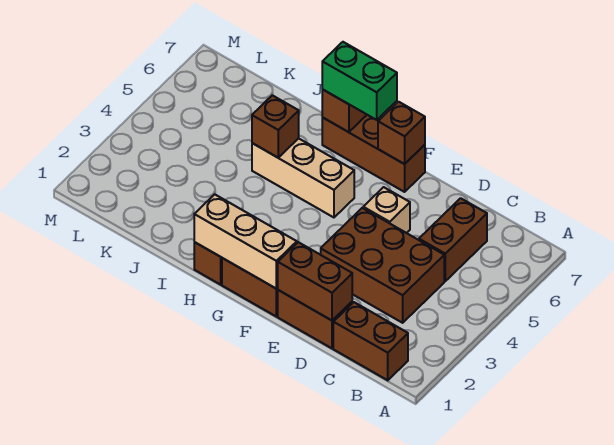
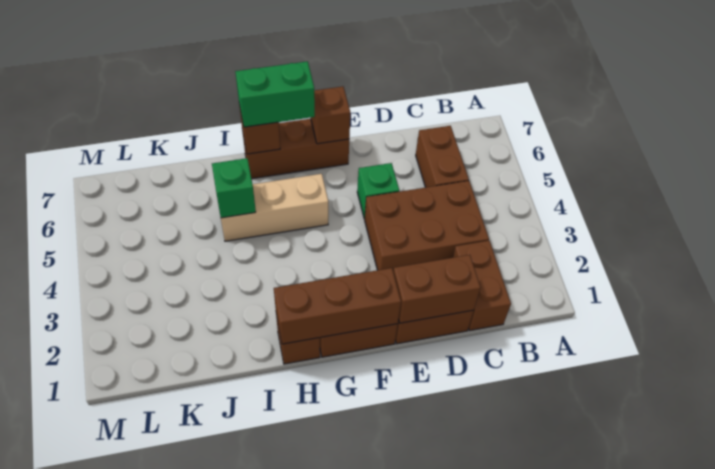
brown brick B1:C1 level 1 -> brown brick C1:C2 level 1
tan brick E5 level 1 -> green brick E5 level 1
tan brick F1:H1 level 2 -> brown brick F1:H1 level 2
brown brick I5 level 2 -> green brick I5 level 2

